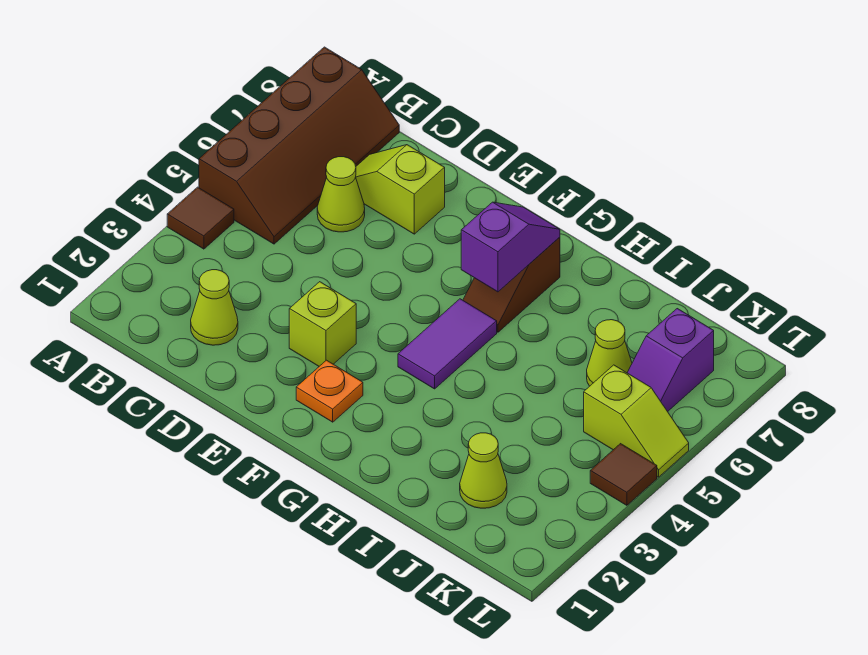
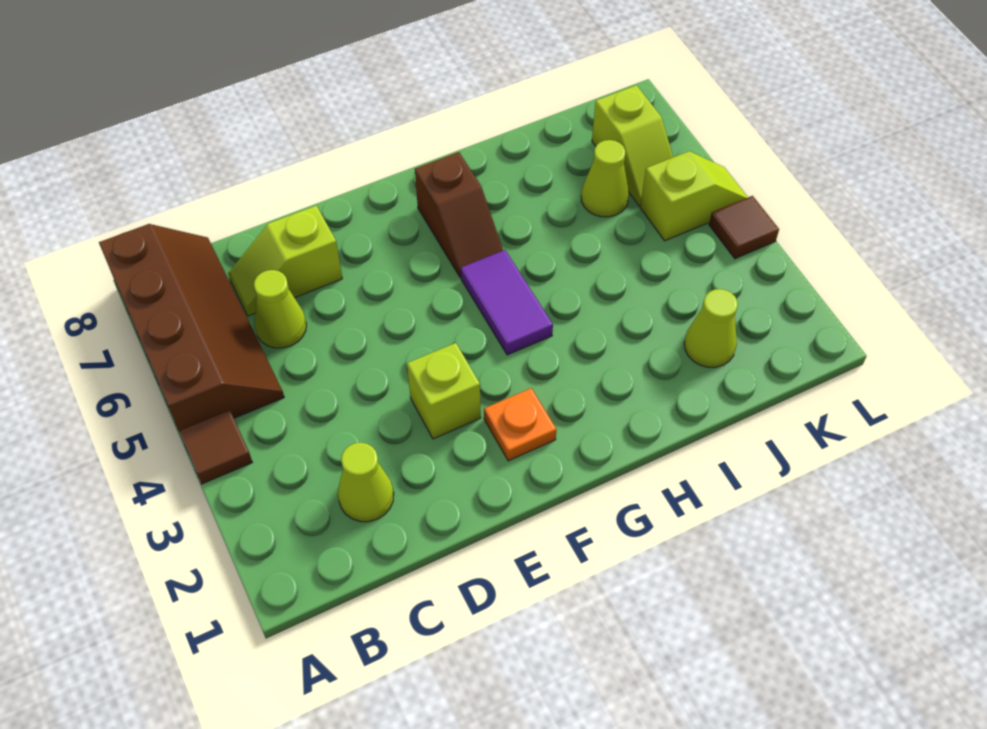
purple slope G6:G7 level 2 top 6 -> none
purple slope K6:K7 level 1 top 7 -> lime slope K6:K7 level 1 top 7

